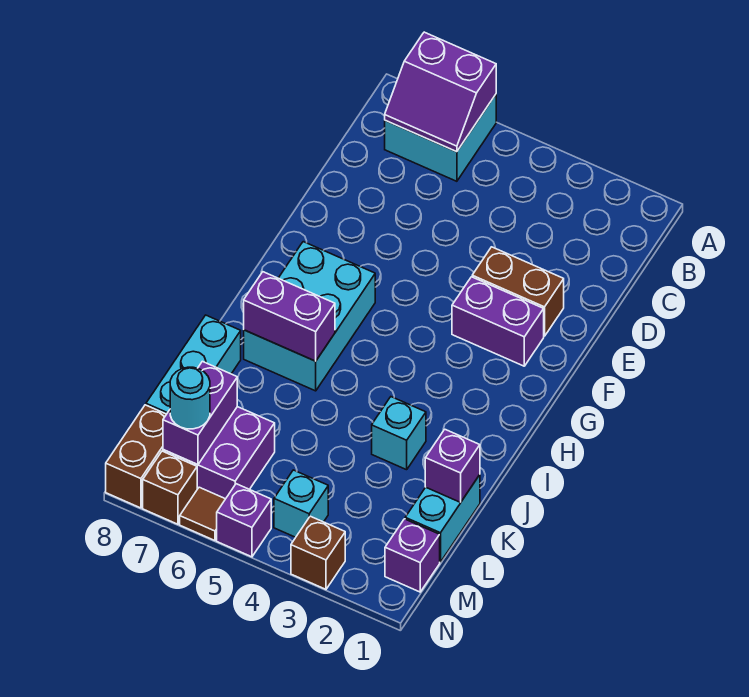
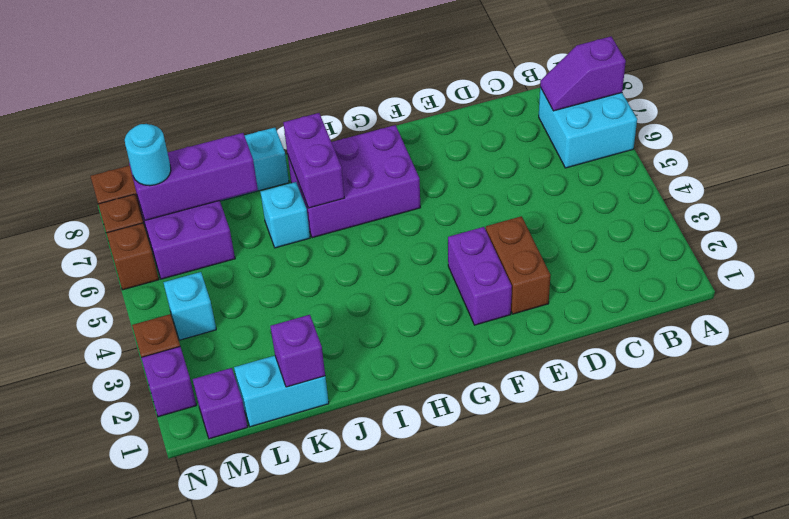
purple slope A6:B7 level 2 top A -> purple slope A7:B7 level 2 top A
cyan brick G6:I7 level 1 -> purple brick G6:I7 level 1
cyan brick J3 level 1 -> cyan brick J6 level 1
purple brick L7:M7 level 2 -> purple brick K7:M7 level 2
purple brick N5 level 1 -> purple brick N2 level 1
brown tile N6 level 1 -> brown brick N6 level 1

